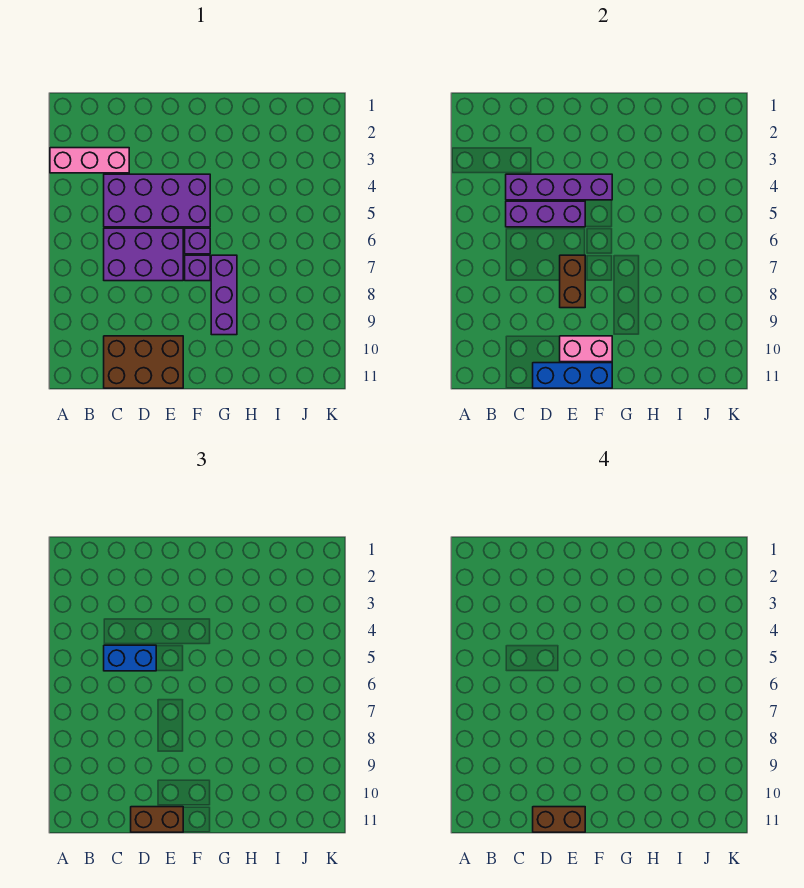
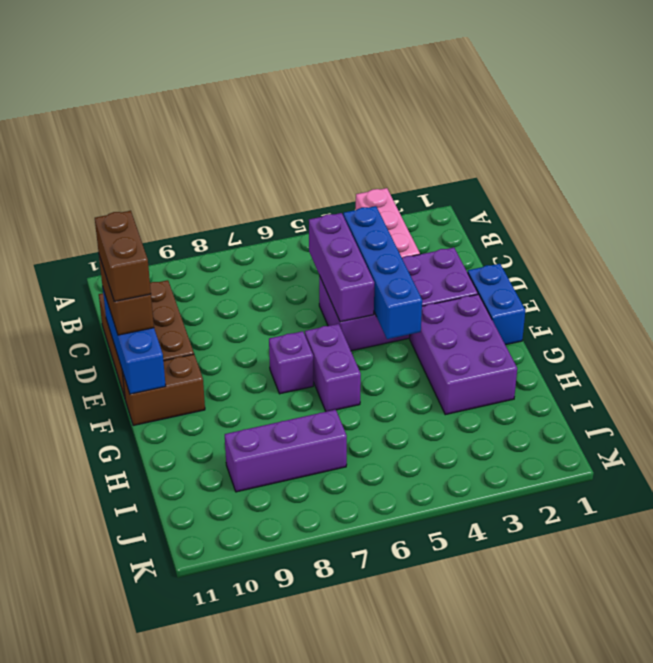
purple brick C4:F5 level 1 -> purple brick D2:E5 level 1
purple brick C4:F4 level 2 -> blue brick C4:F4 level 2
blue brick C5:D5 level 3 -> blue brick E1:F1 level 1
purple brick C6:E7 level 1 -> purple brick F2:H3 level 1
brown brick E7:E8 level 2 -> brown brick F10:F11 level 1
pink brick E10:F10 level 2 -> none
purple brick F6 level 1 -> purple brick F6:G6 level 1
purple brick G7:G9 level 1 -> purple brick I7:I9 level 1

